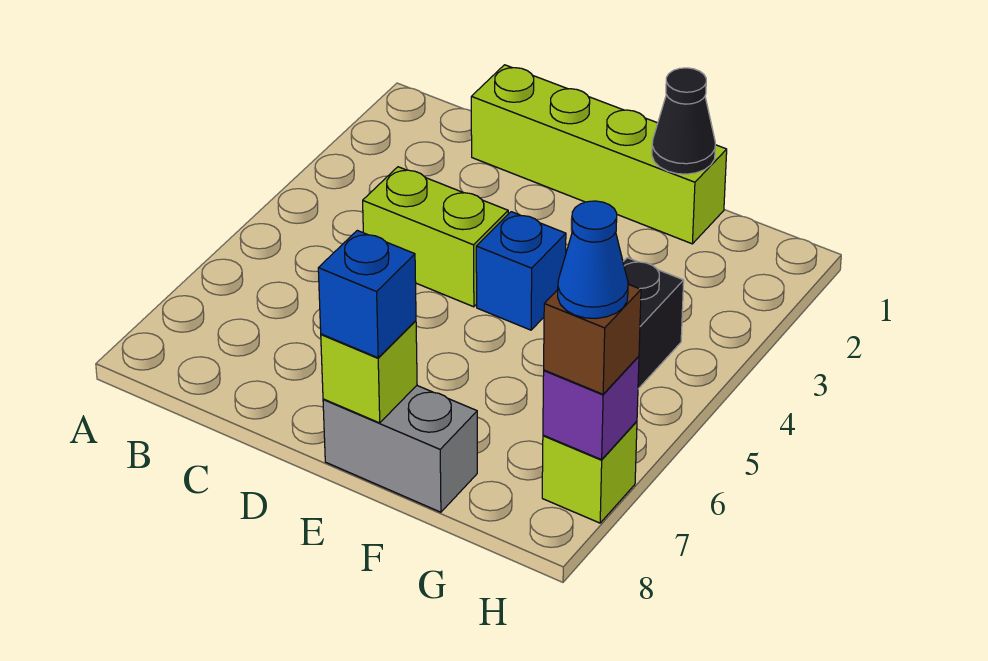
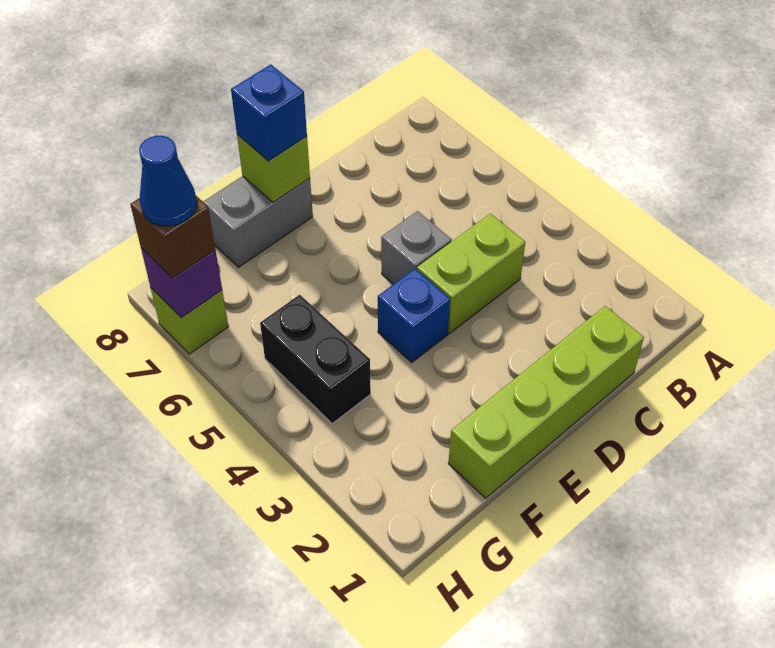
none -> grey brick D5 level 1
black cone F1 level 2 -> none

